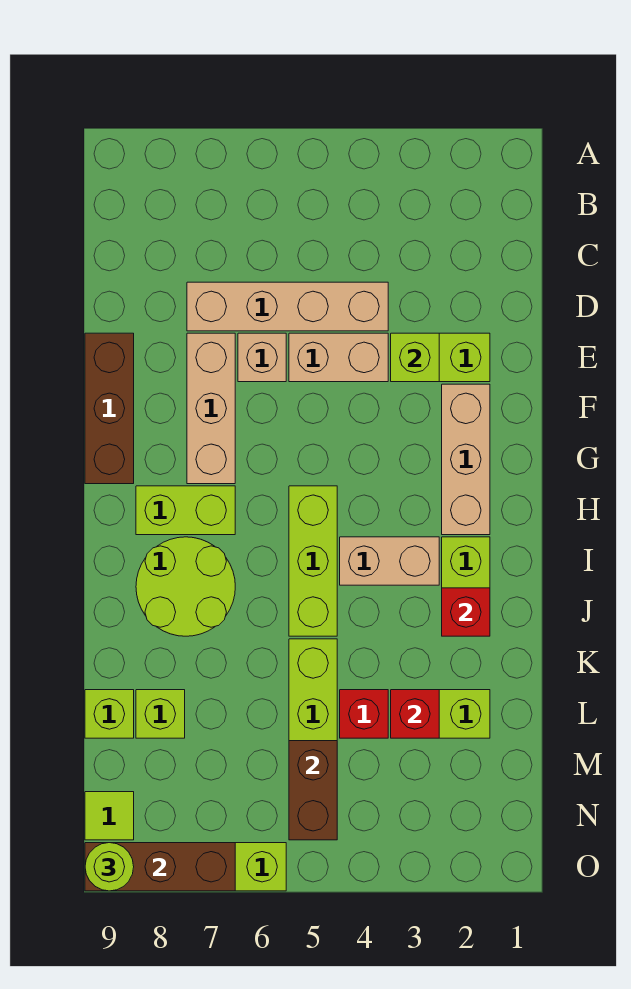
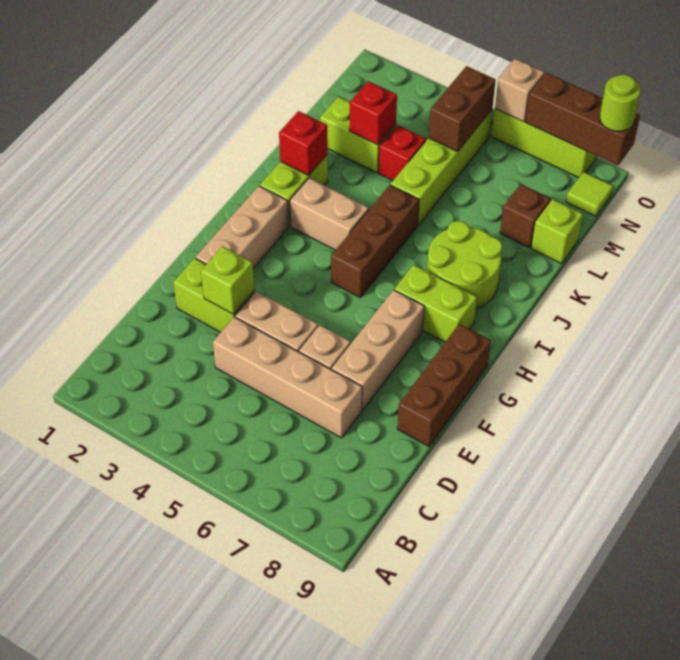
lime brick H5:J5 level 1 -> brown brick H5:J5 level 1
lime brick L8 level 1 -> brown brick L8 level 1
none -> tan brick O6 level 2

